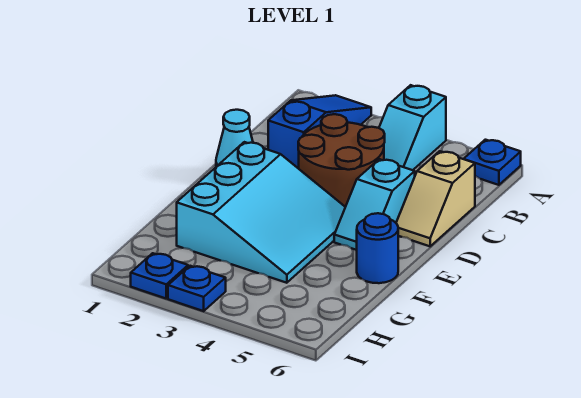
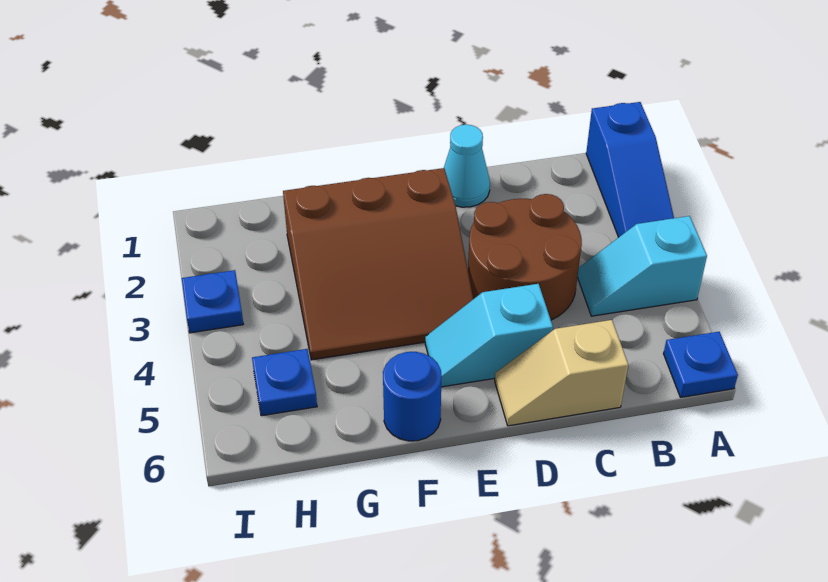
blue slope A2:C2 level 1 top C -> blue slope A1:A3 level 1 top 1
cyan slope E2:G4 level 1 top 2 -> brown slope E2:G4 level 1 top 2
blue plate I2 level 1 -> blue plate H5 level 1

